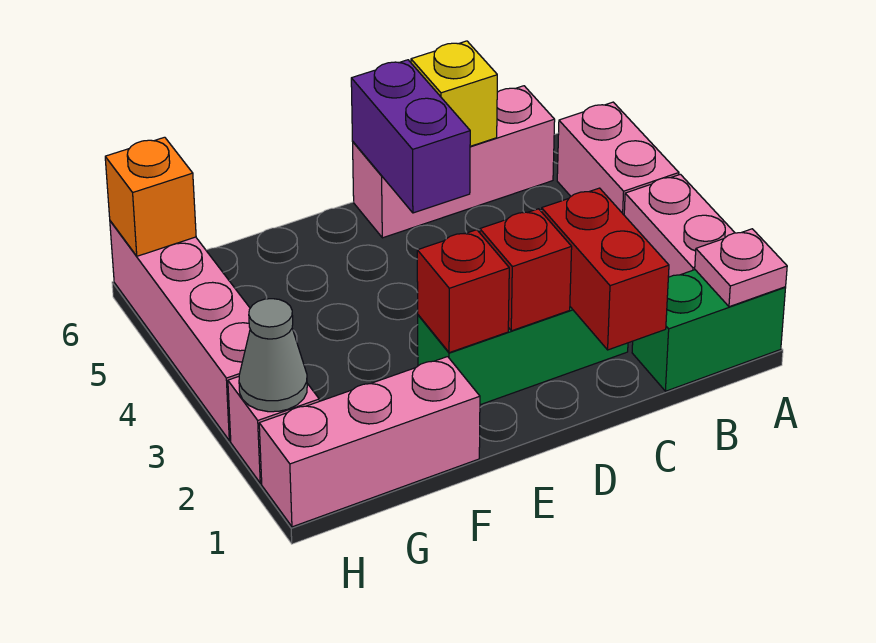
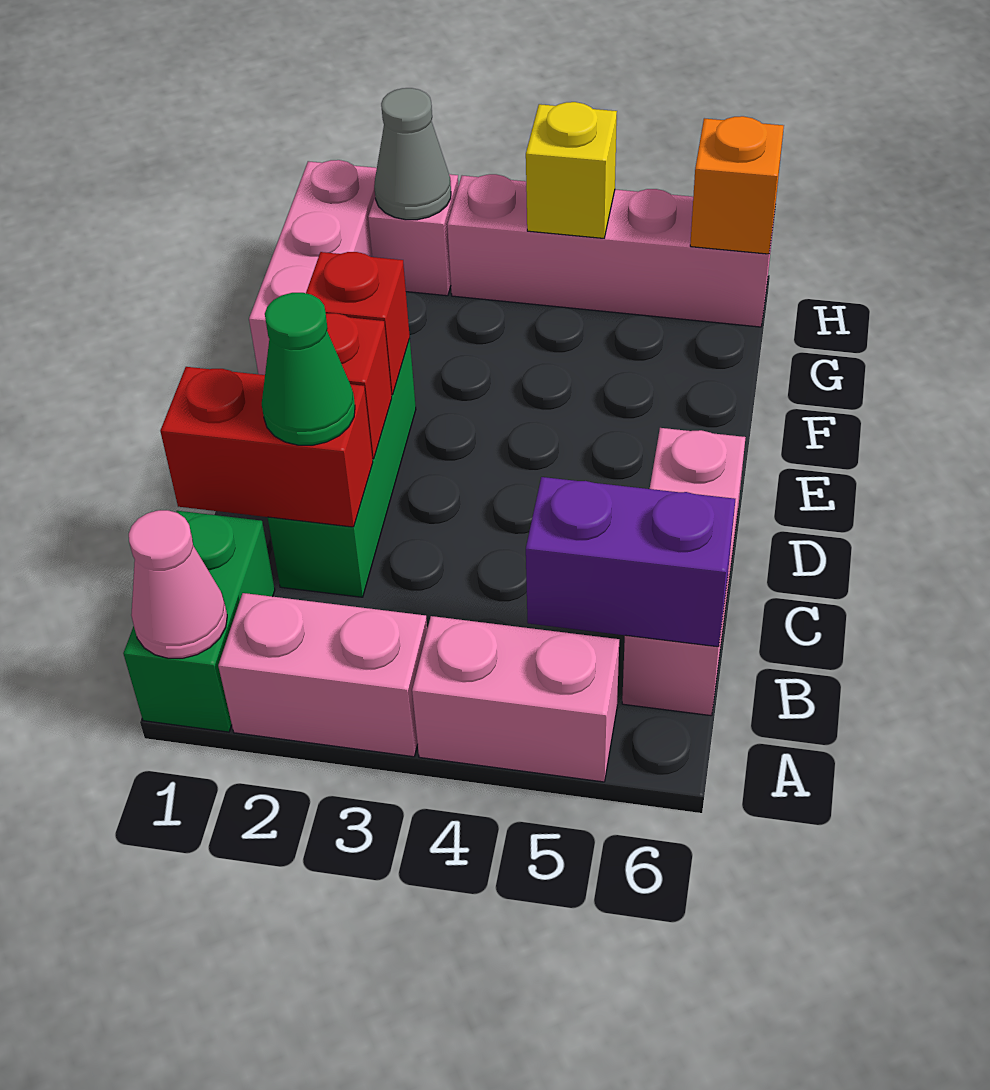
pink plate A1 level 2 -> pink cone A1 level 2
none -> green cone C2 level 3
yellow brick C6 level 2 -> yellow brick H4 level 2
purple brick D5:D6 level 2 -> purple brick B5:B6 level 2

